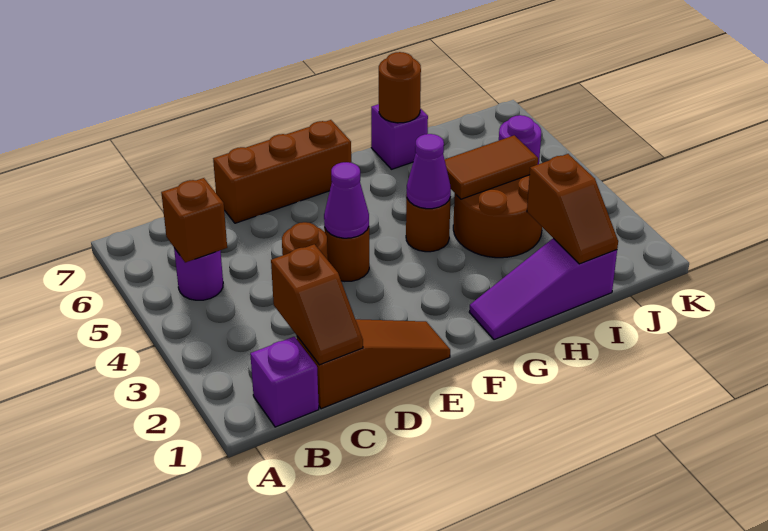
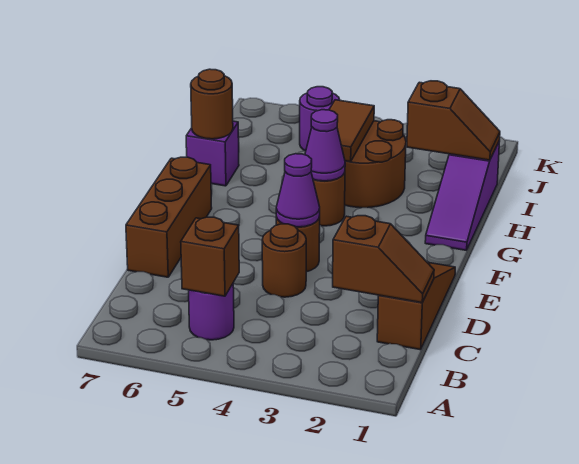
purple brick B1 level 1 -> none

